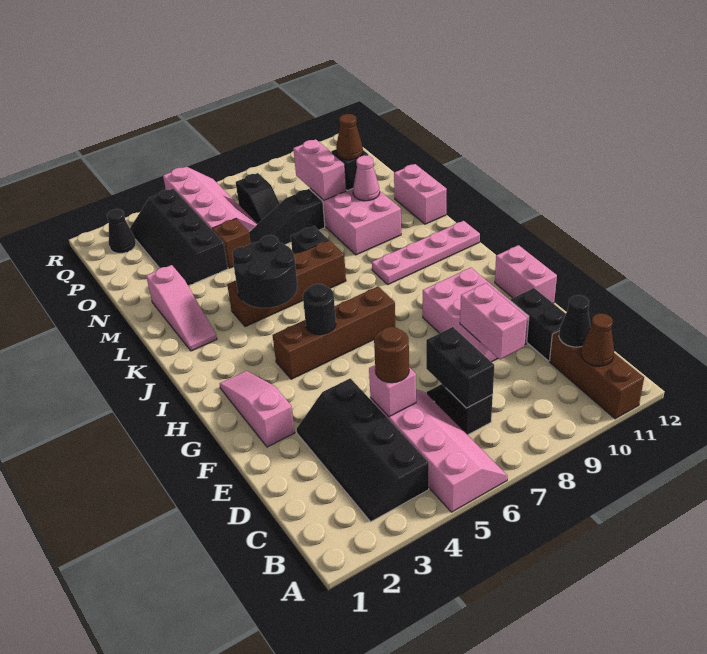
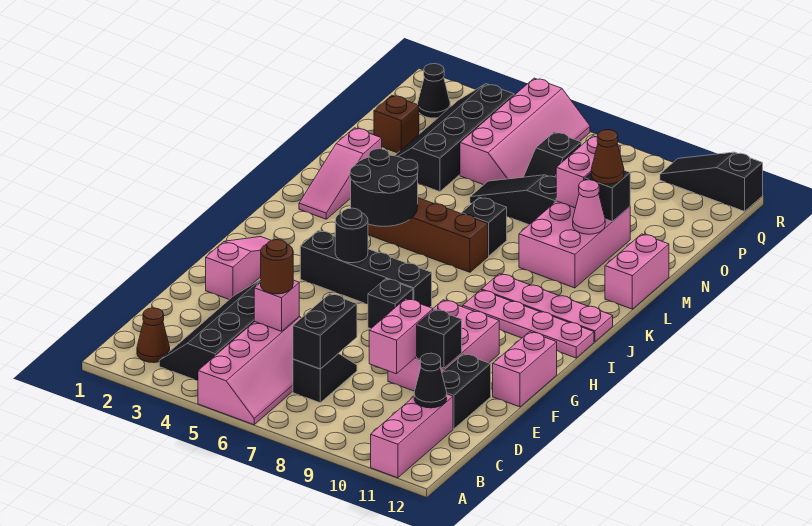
brown brick A11:C11 level 1 -> pink brick A11:C11 level 1
brown cone B11 level 2 -> brown cone B2 level 1
none -> black brick E10 level 2
none -> black brick G7 level 1
brown brick H4:H7 level 1 -> black brick H4:H7 level 1
none -> pink plate I9:I12 level 1
brown brick N5 level 1 -> brown brick O2 level 1
none -> black slope R10:R12 level 1 top 12

